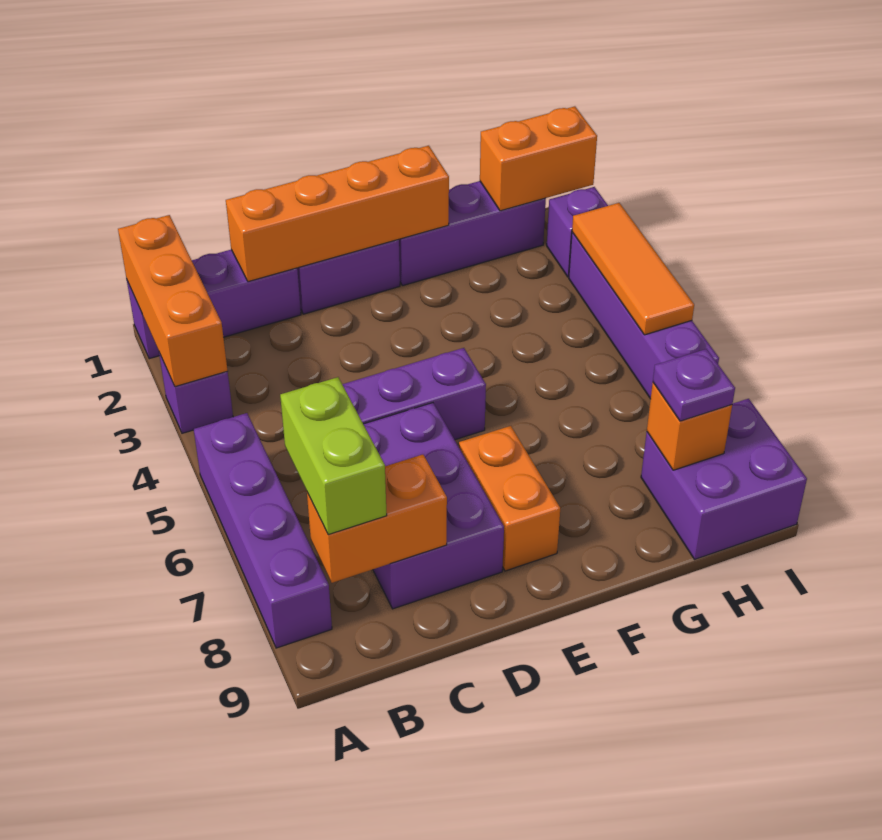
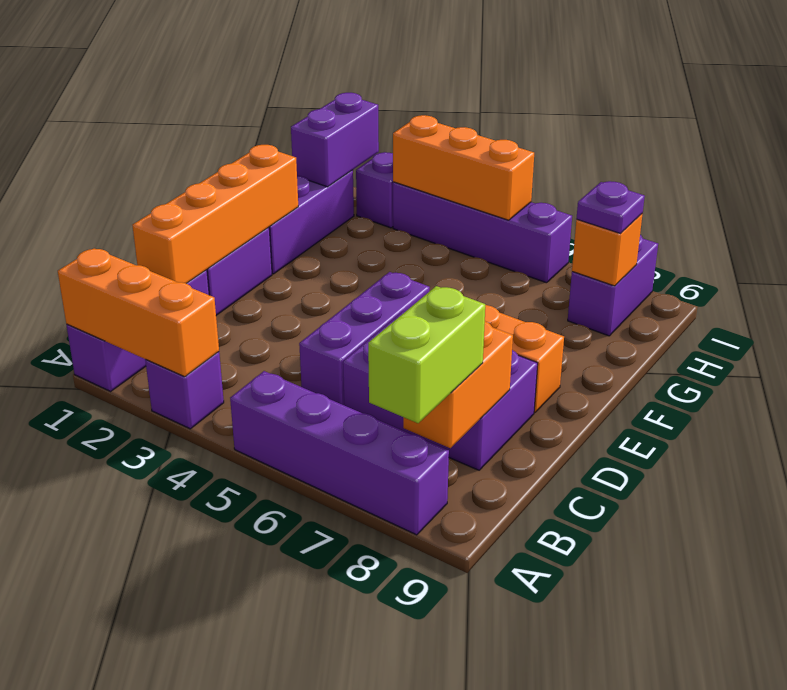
lime brick B7:B8 level 3 -> lime brick A8:B8 level 3
orange brick H1:I1 level 2 -> purple brick H1:I1 level 2
purple brick H8:I9 level 1 -> purple brick H8:I8 level 1
orange tile I3:I5 level 2 -> orange brick I3:I5 level 2

